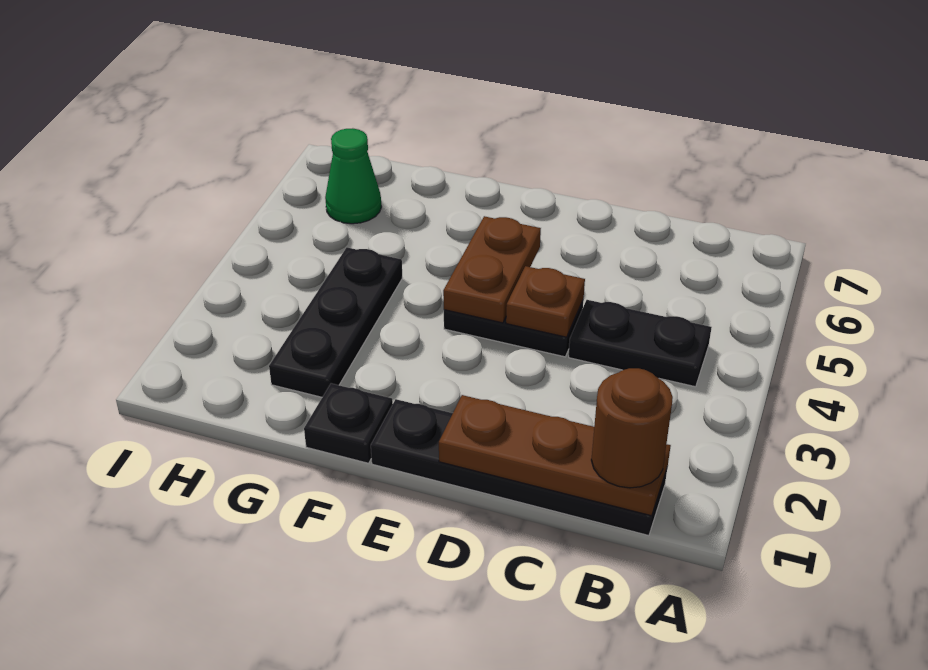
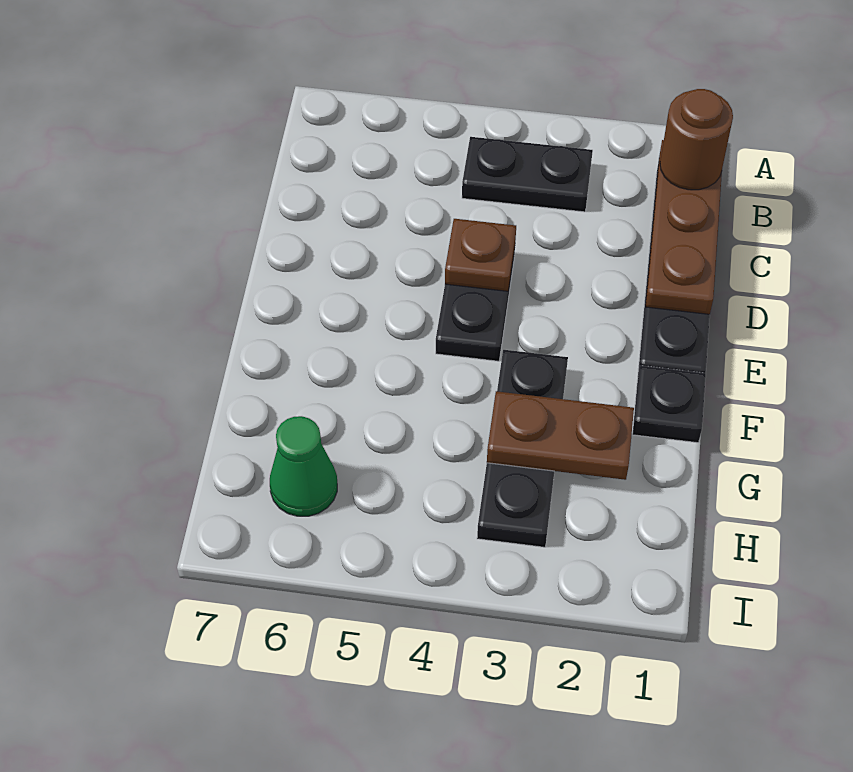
black plate B4:C4 level 1 -> black plate B3:B4 level 1
brown plate E4:E5 level 2 -> brown plate G2:G3 level 2
black plate G2:G4 level 1 -> black plate F3:H3 level 1

